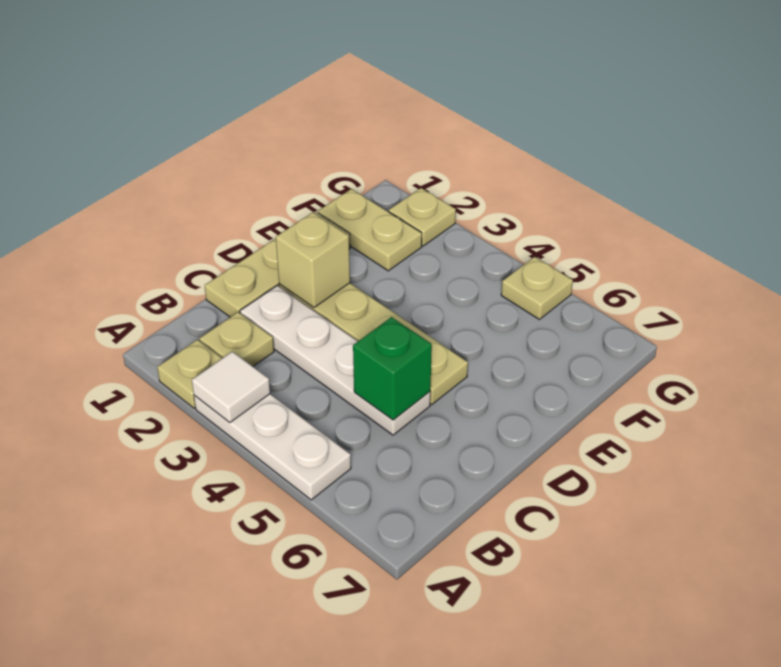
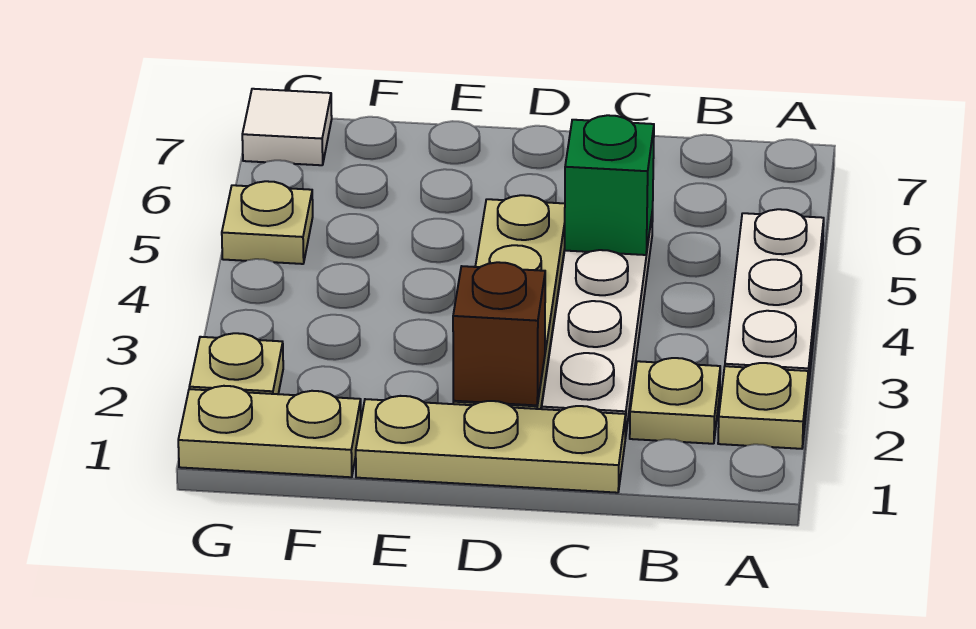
white tile A3 level 2 -> white tile G7 level 1
tan brick D2 level 2 -> brown brick D2 level 2
tan plate F1:F2 level 1 -> tan plate F1:G1 level 1

